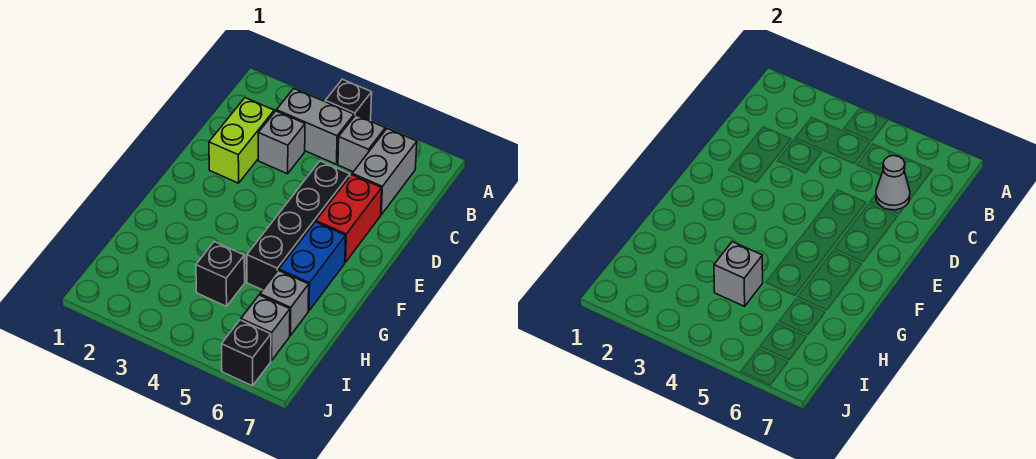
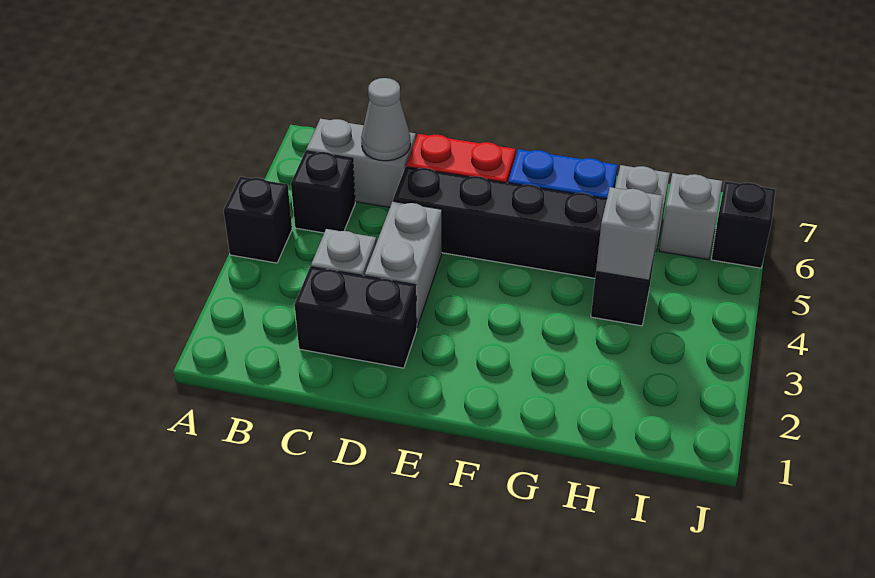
grey brick B3:B4 level 1 -> grey brick D3:D4 level 1
grey brick B5 level 1 -> black brick B5 level 1
lime brick C2:D2 level 1 -> black brick C2:D2 level 1

